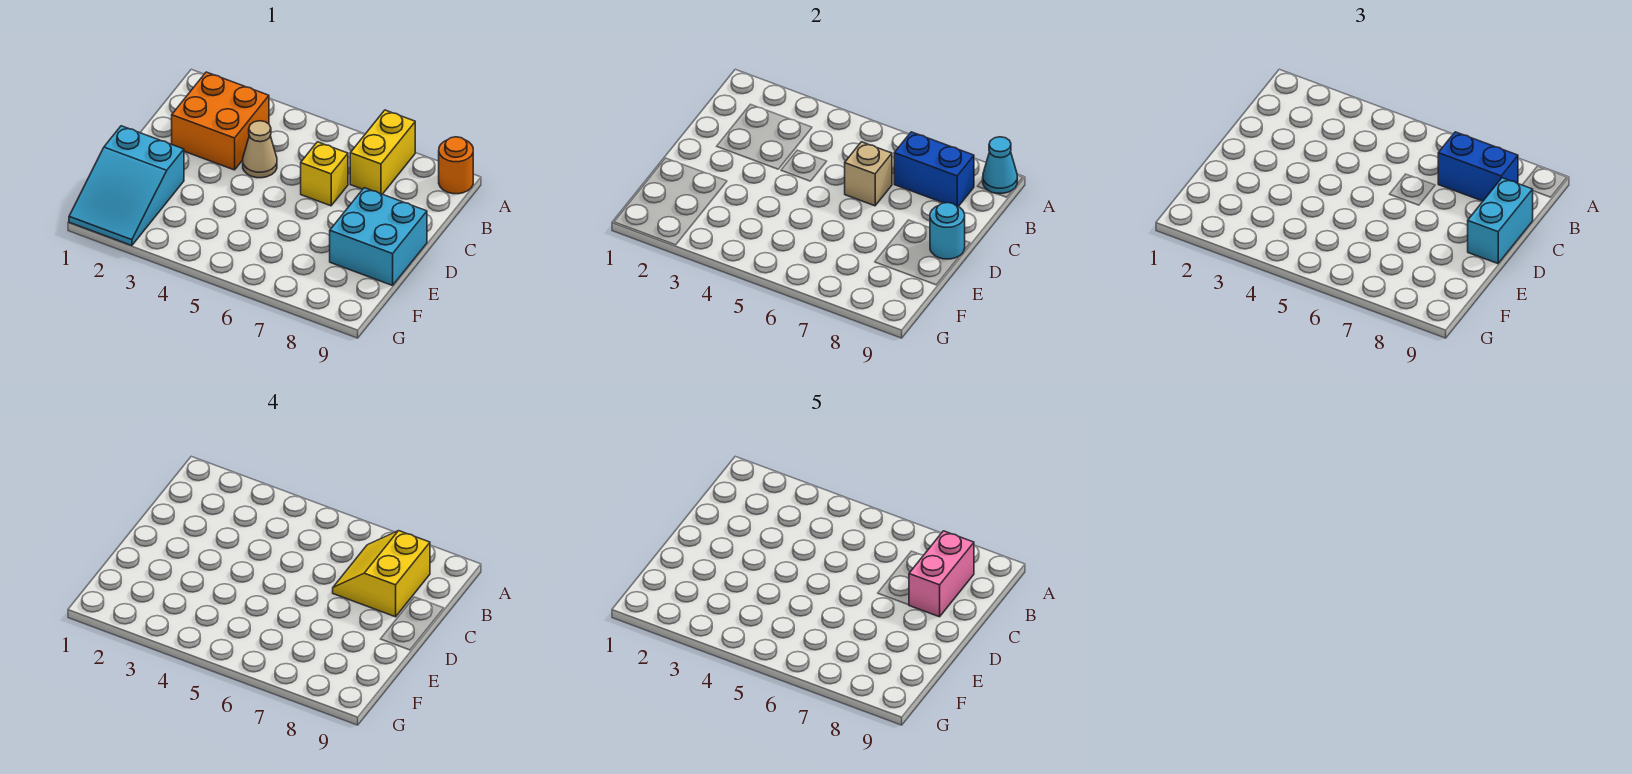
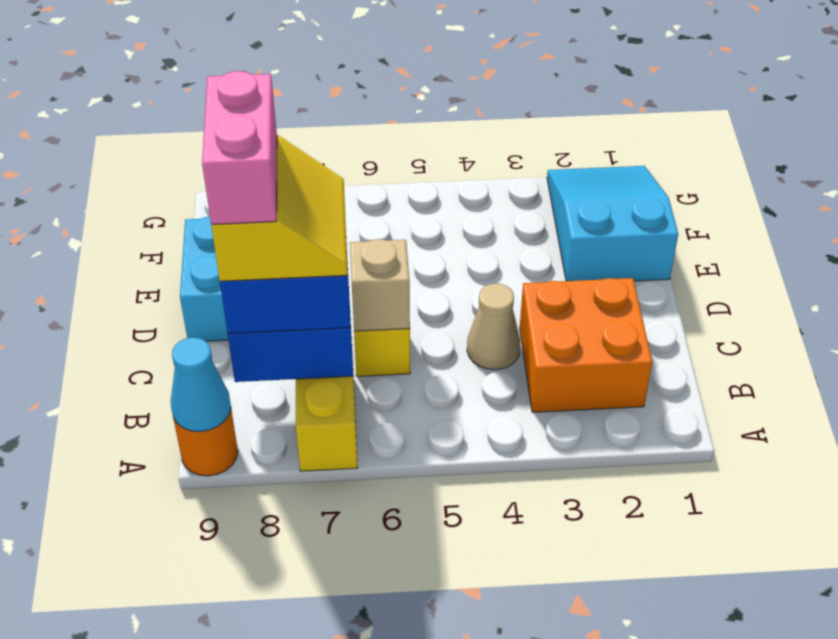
cyan brick C9:D9 level 3 -> none
cyan round brick D9 level 2 -> none

